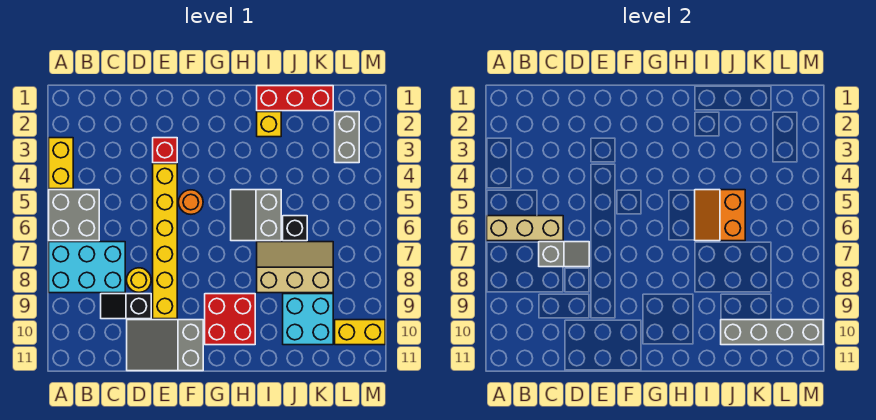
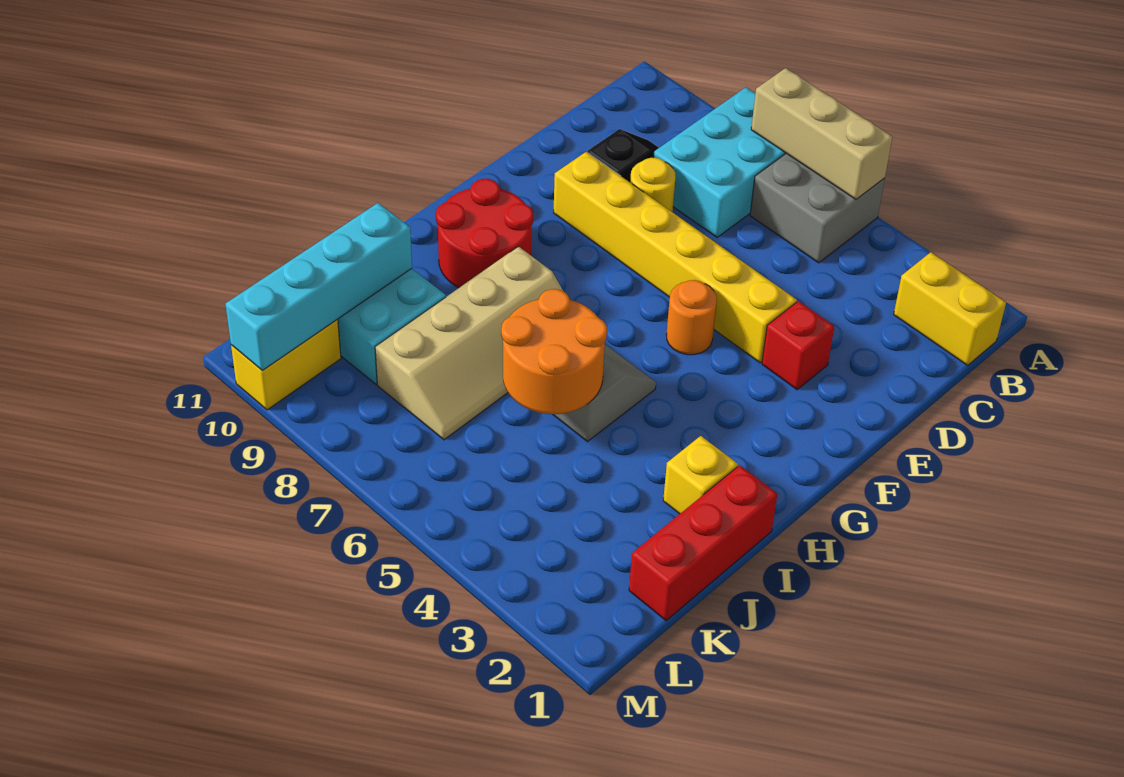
yellow brick A3:A4 level 1 -> yellow brick B1:B2 level 1
tan brick A6:C6 level 2 -> tan brick A5:A7 level 2
grey slope C7:D7 level 2 top C -> none
grey slope D10:F11 level 1 top F -> none
red brick G9:H10 level 1 -> red round brick G9:H10 level 1
orange slope I5:J6 level 2 top J -> orange round brick I5:J6 level 2
tan slope I7:K8 level 1 top 8 -> tan slope H7:K8 level 1 top 8
black brick J6 level 1 -> none
grey brick J10:M10 level 2 -> cyan brick J10:M10 level 2
grey brick L2:L3 level 1 -> none

